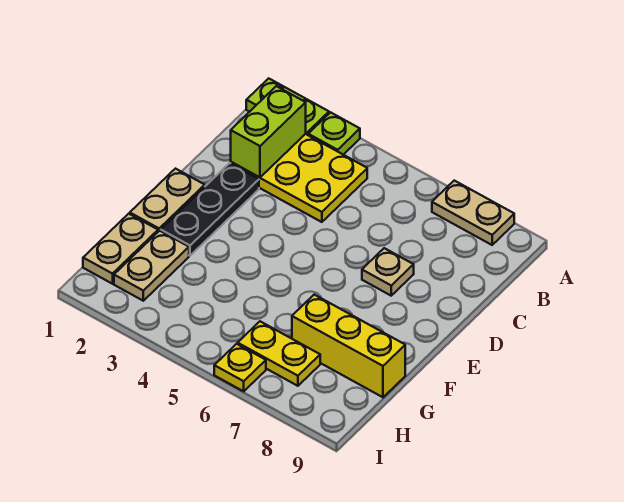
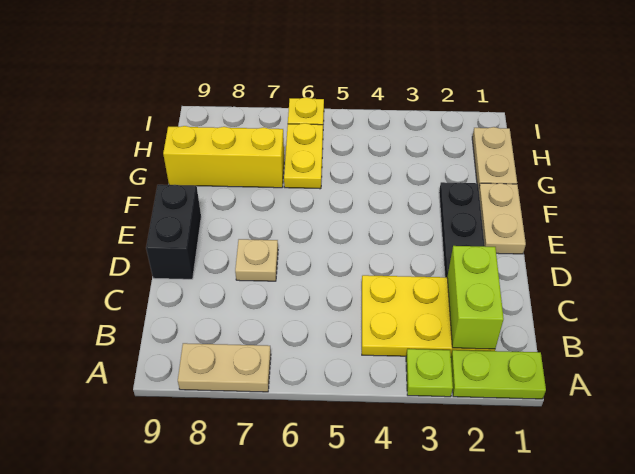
none -> black brick D9:E9 level 1
tan plate G2:H2 level 1 -> none
yellow plate H6:H7 level 1 -> yellow plate G6:H6 level 1

